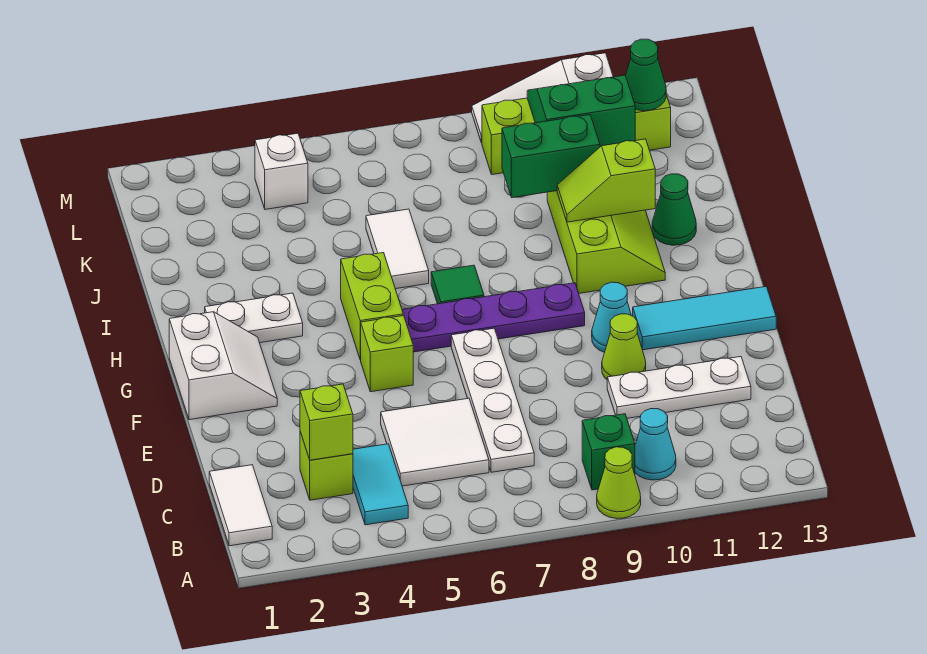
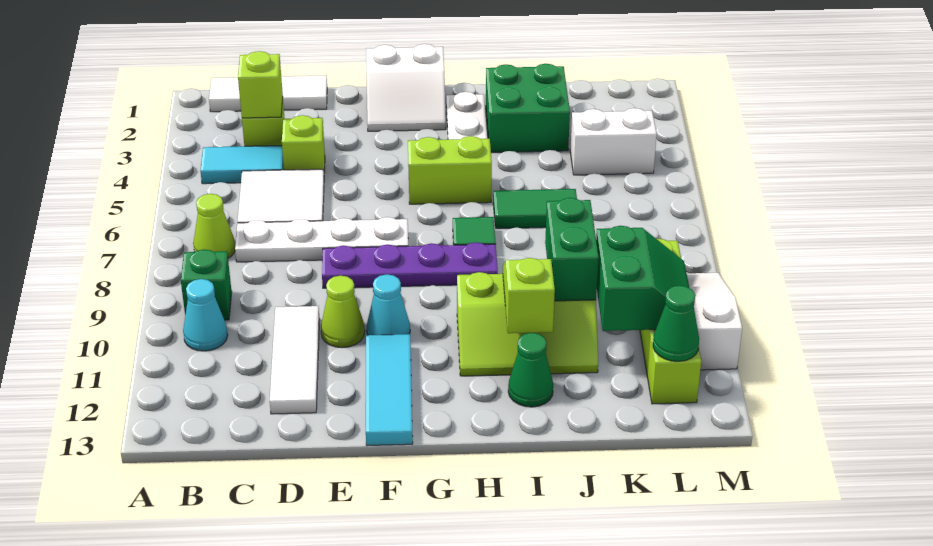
lime cone A9 level 1 -> lime cone B7 level 1
white tile B1:C1 level 1 -> white tile B1:D1 level 1
white plate D10:D12 level 1 -> white tile D10:D12 level 1
lime brick F5 level 1 -> lime brick D4 level 1
purple plate G6:G9 level 1 -> purple plate E8:H8 level 1
none -> green brick I2:J3 level 1
white tile I6:J6 level 1 -> green tile I6:J6 level 1
white brick L4 level 1 -> white brick K4:L4 level 1

